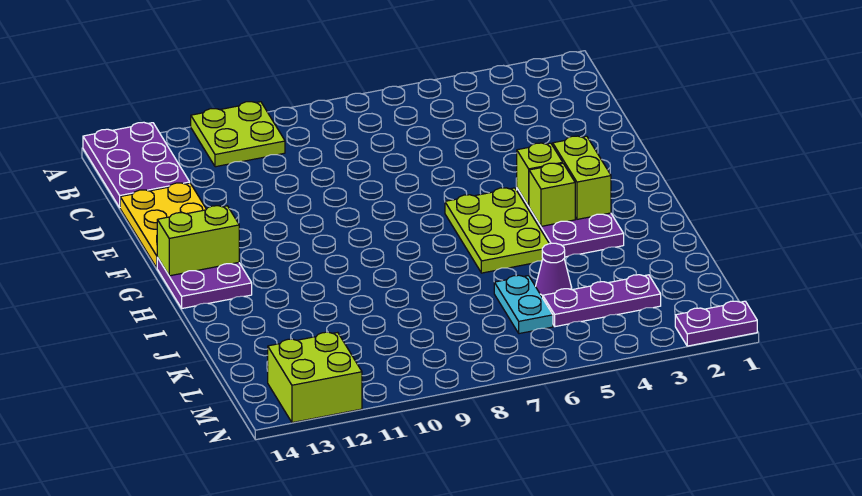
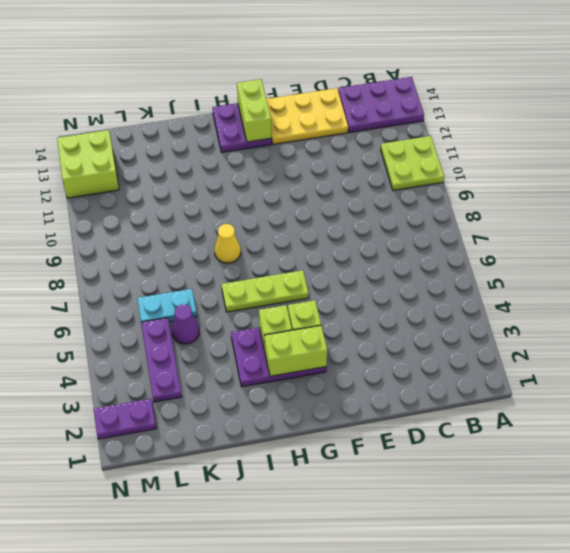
lime plate G5:I6 level 1 -> lime plate G6:I6 level 1
none -> yellow cone I8 level 1
purple plate N1:N2 level 1 -> purple plate M2:N2 level 1

